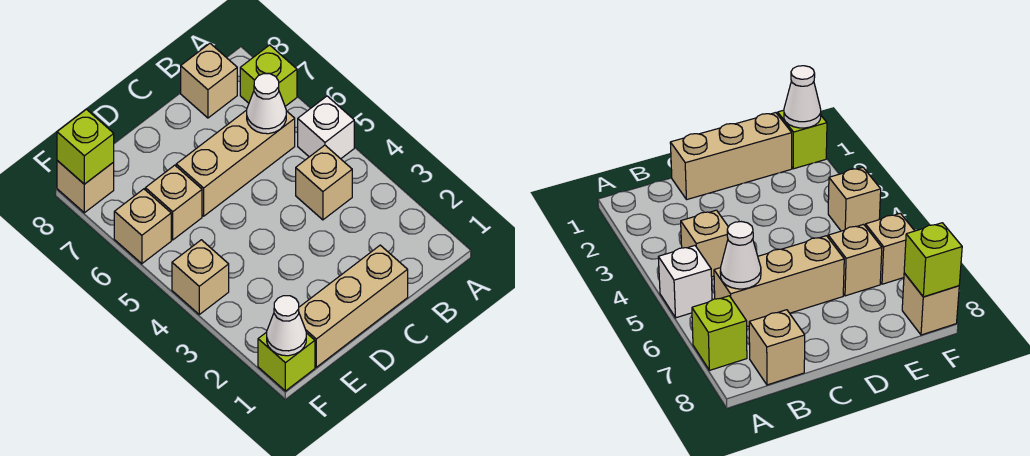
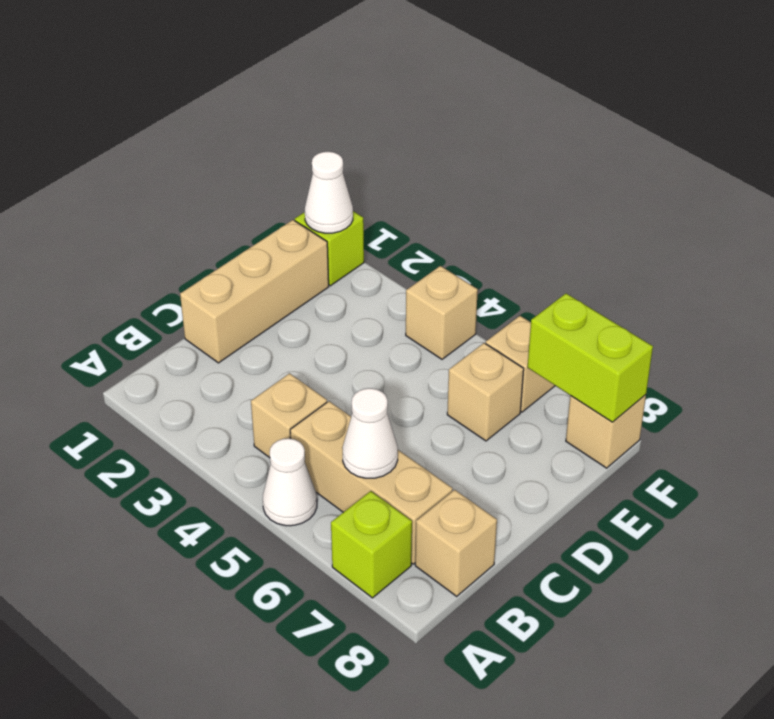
white brick A5 level 1 -> white cone A5 level 1
tan brick B6:D6 level 1 -> tan brick B5:B7 level 1
lime brick F8 level 2 -> lime brick F7:F8 level 2

